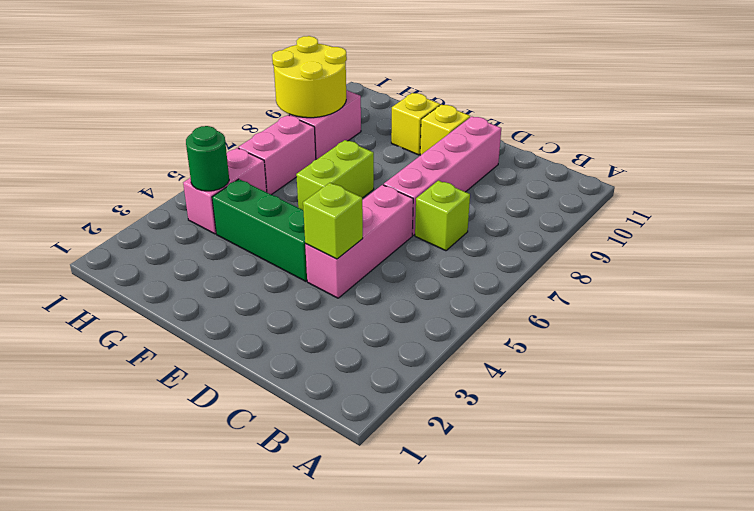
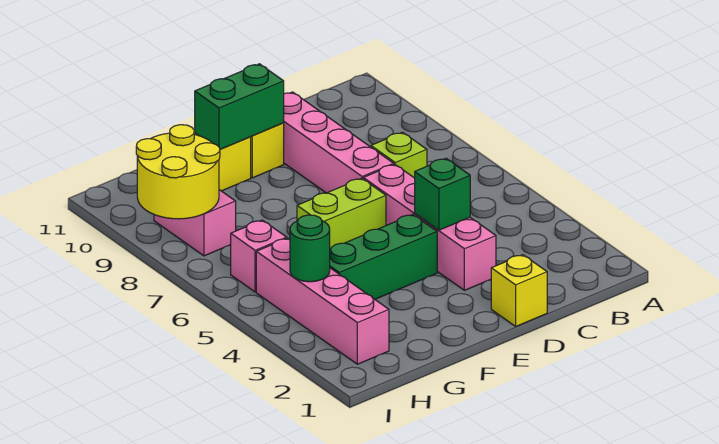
none -> yellow brick D1 level 1
pink brick D4:D6 level 1 -> pink brick D3:D6 level 1
lime brick D4 level 2 -> green brick D4 level 2
none -> green brick E10:F10 level 2
lime brick F6:F7 level 1 -> lime brick E6:F6 level 1
pink brick H4:H5 level 1 -> pink brick H2:H5 level 1
pink brick H6:H7 level 1 -> pink brick H6 level 1

